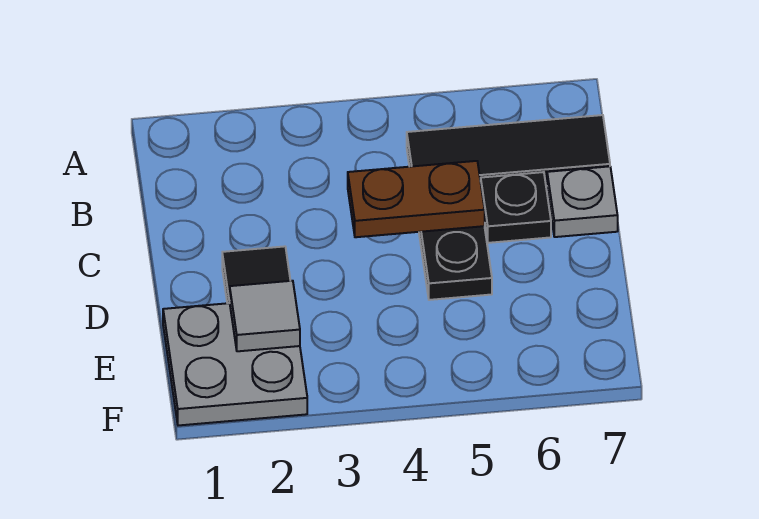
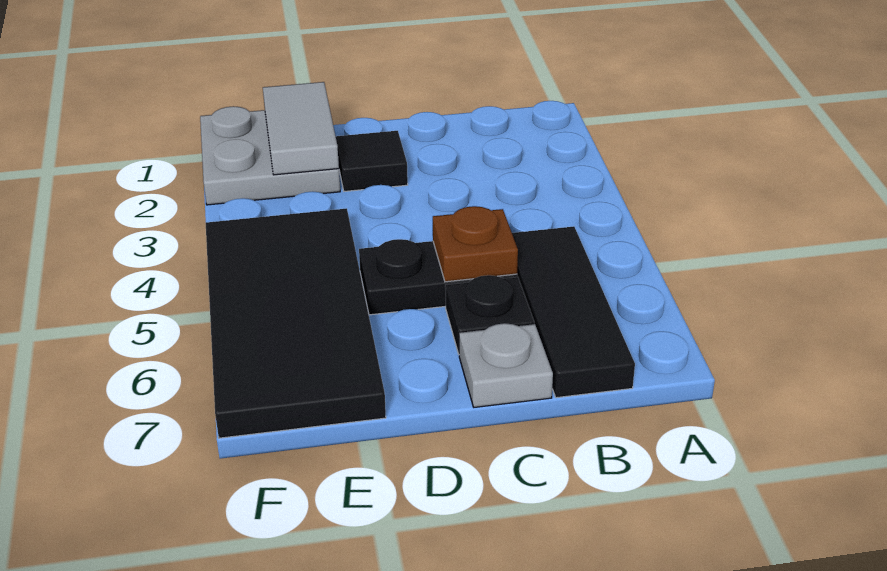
brown plate C4:C5 level 2 -> brown plate C5 level 2
grey tile E2 level 2 -> grey tile E1:E2 level 2
none -> black tile E4:F7 level 1

